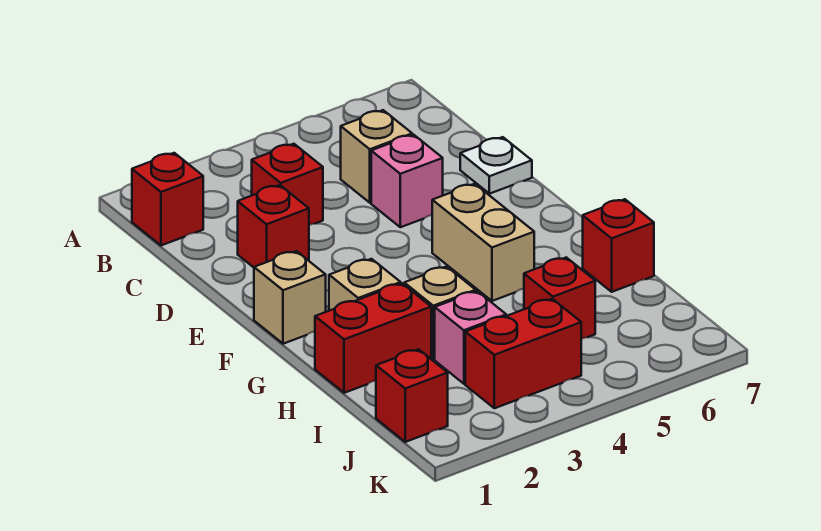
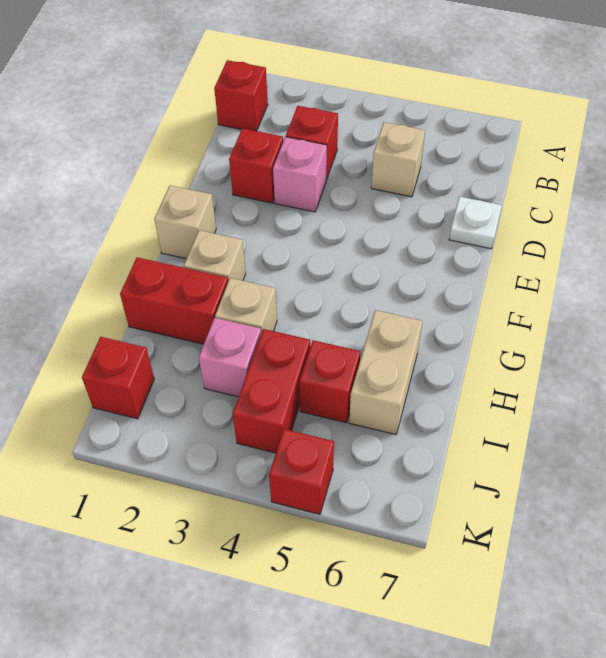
pink brick D5 level 1 -> pink brick D3 level 1
tan brick F5:G5 level 1 -> tan brick H6:I6 level 1
red brick H7 level 1 -> red brick K5 level 1
red brick J3:J4 level 1 -> red brick I4:J4 level 1

